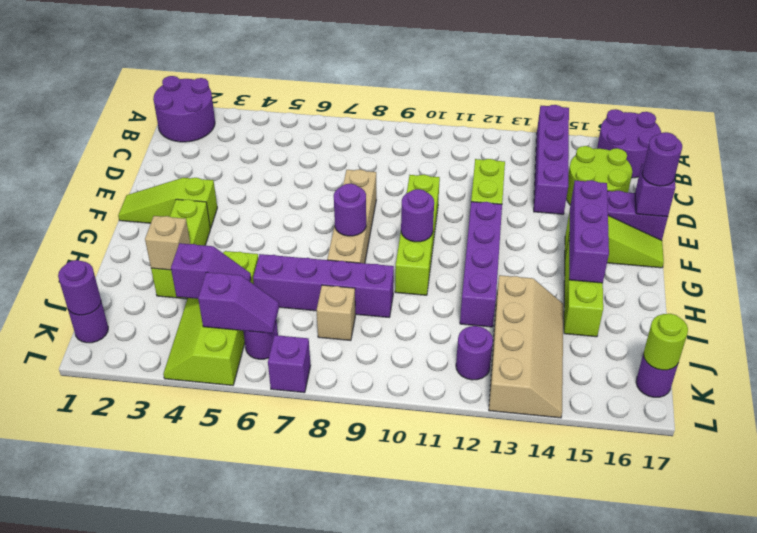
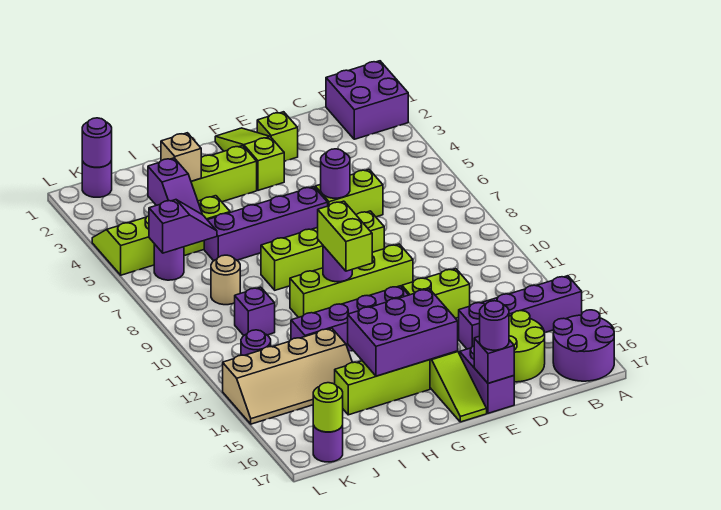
purple round brick A1:B2 level 1 -> purple brick A1:B2 level 1
none -> lime brick D6:E6 level 1
none -> lime brick E2 level 1
tan brick E8:H8 level 1 -> lime brick E8:H8 level 1
purple brick F15:H15 level 2 -> purple brick F14:H15 level 2
purple round brick G8 level 2 -> purple round brick E6 level 2
none -> lime brick G10:G11 level 3
purple brick I6:I9 level 1 -> purple brick F6:I6 level 1
tan brick J8 level 1 -> tan round brick J8 level 1
purple slope K5:K6 level 2 top 5 -> purple slope J6:K6 level 2 top K
purple brick L7 level 1 -> purple brick J10 level 1

